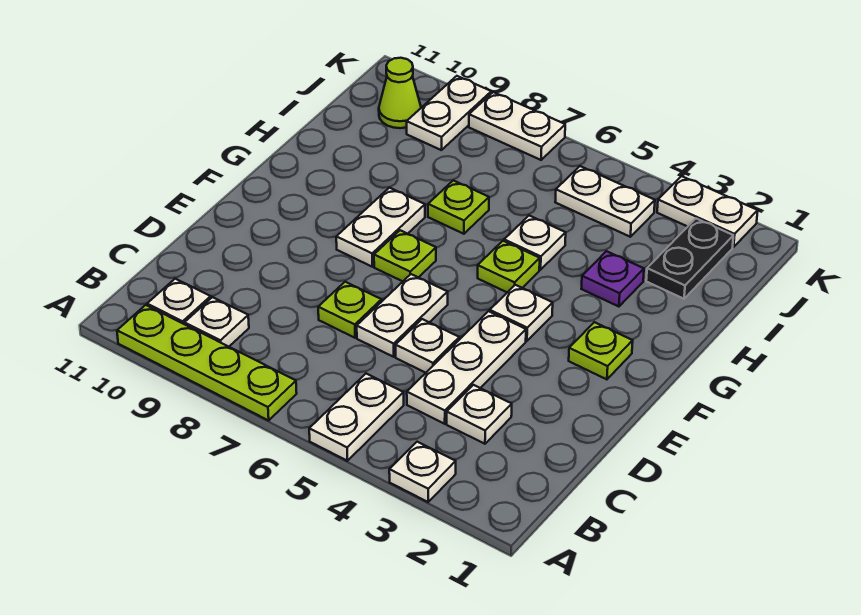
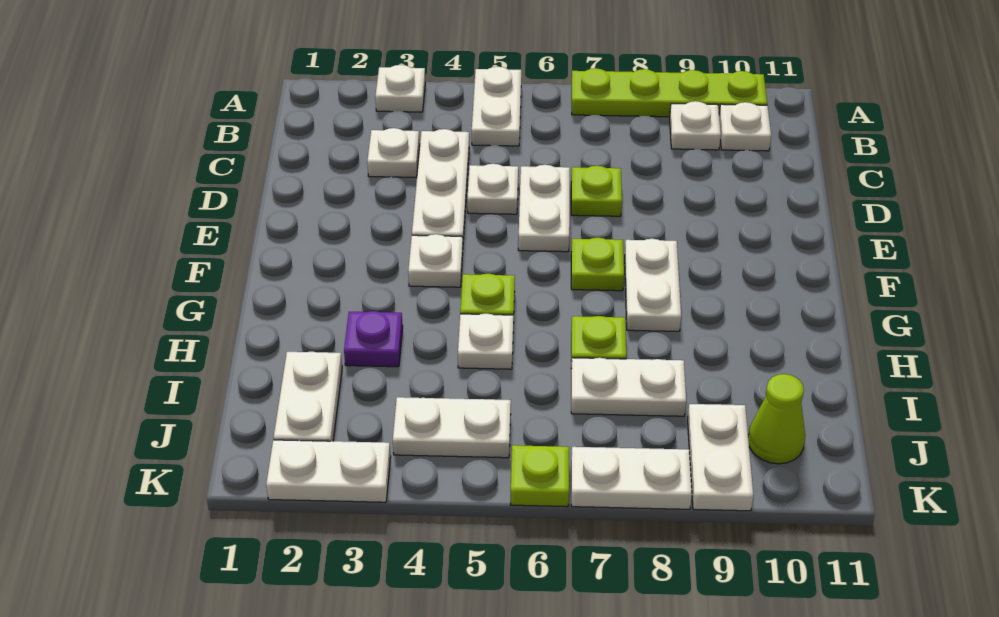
lime plate F2 level 1 -> lime plate K6 level 1
black plate I2:J2 level 1 -> white plate I2:J2 level 1
none -> white plate I7:I8 level 1

